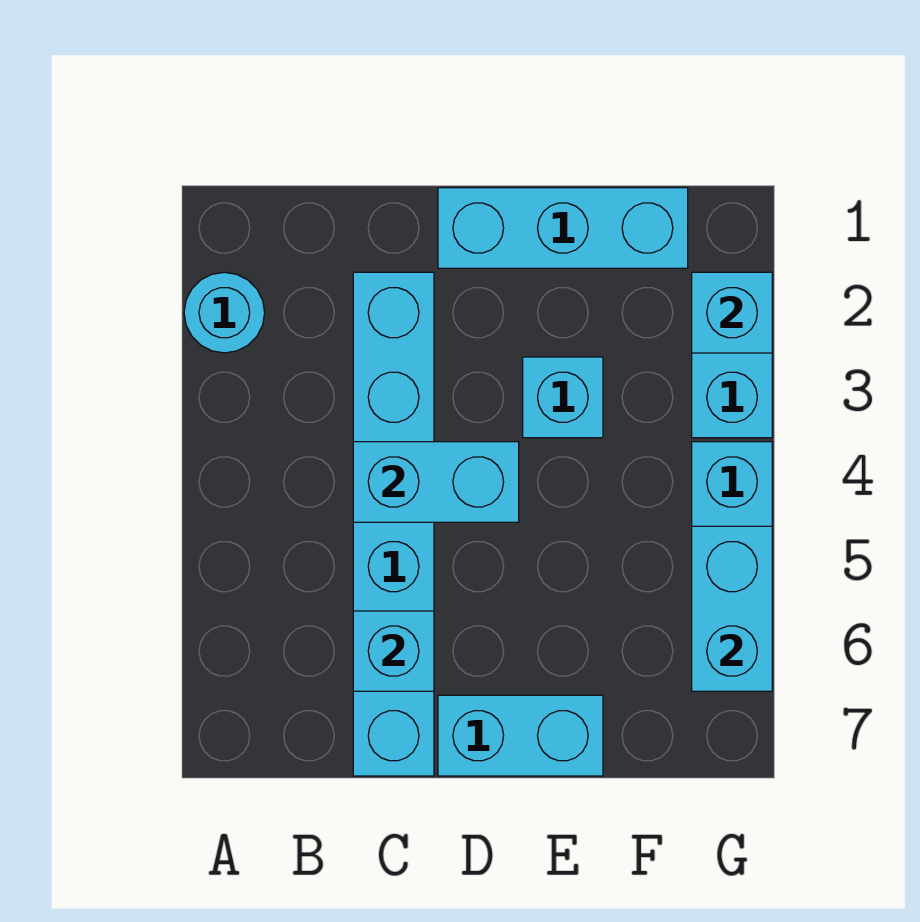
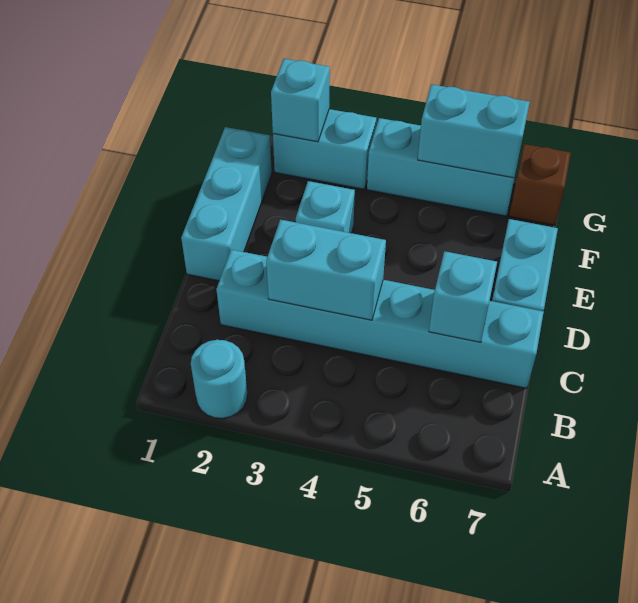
cyan brick C4:D4 level 2 -> cyan brick C3:C4 level 2
none -> brown brick G7 level 1

